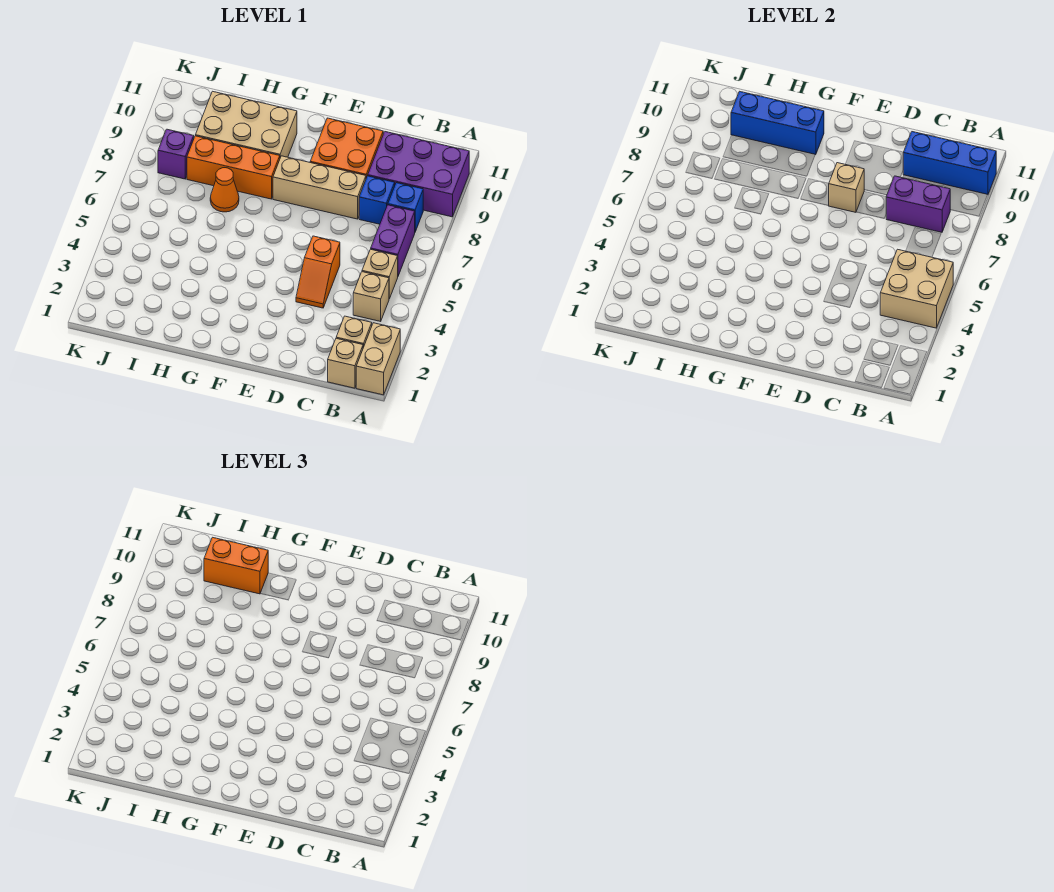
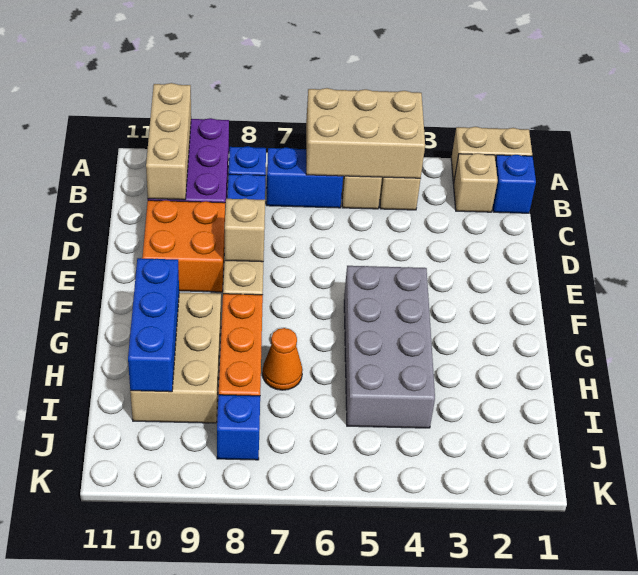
tan brick A4:B5 level 2 -> tan brick A4:B6 level 2
blue brick A10:C10 level 2 -> tan brick A10:C10 level 2
tan brick B1 level 1 -> blue brick B1 level 1
purple brick B6:B7 level 1 -> blue brick B6:B7 level 1
purple brick B8:C8 level 2 -> none
orange slope D4:D5 level 1 top 5 -> none
none -> grey brick F4:I5 level 1
orange brick H10:I10 level 3 -> none
purple brick J8 level 1 -> blue brick J8 level 1

